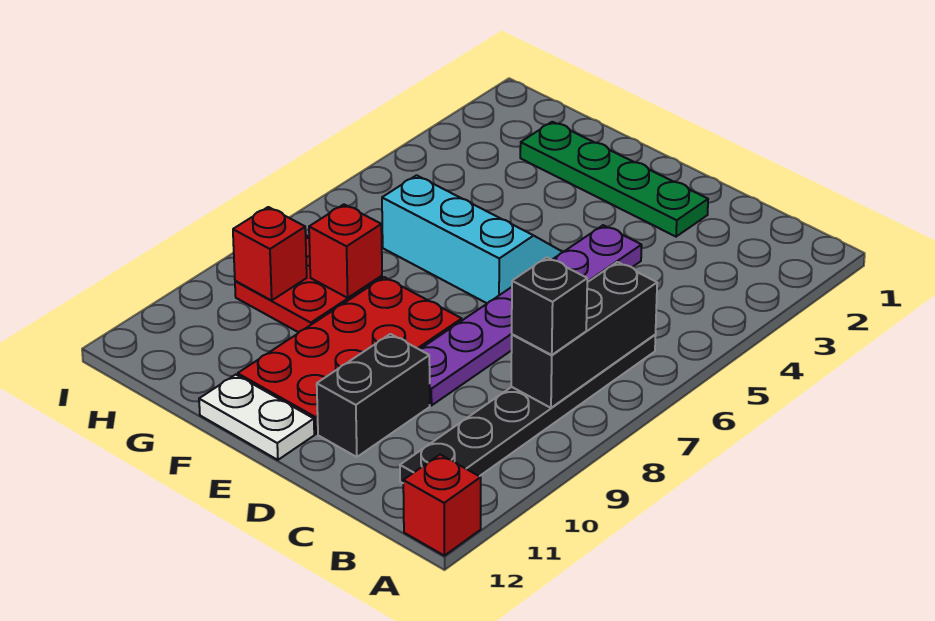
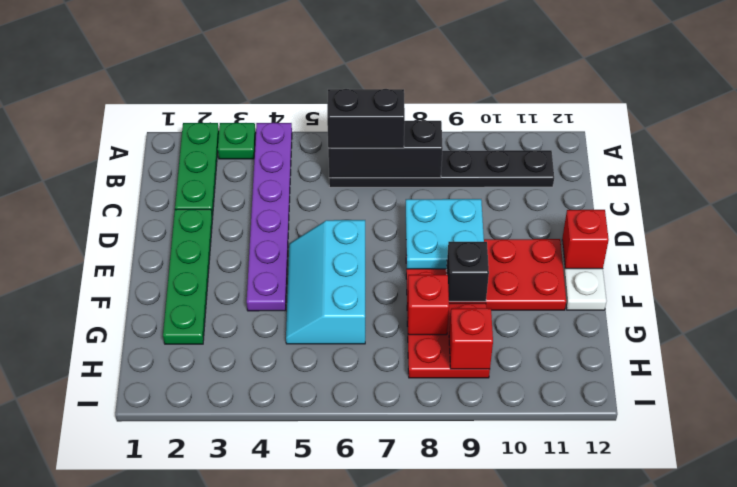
none -> green plate A2:C2 level 1
none -> green plate A3 level 1
red brick A12 level 1 -> red brick E12 level 2
black brick B8 level 3 -> black brick F9 level 2
purple plate D4:D9 level 1 -> purple plate A4:F4 level 1
none -> cyan plate D8:E9 level 2
black brick D10:D11 level 1 -> black brick B6:B7 level 3

